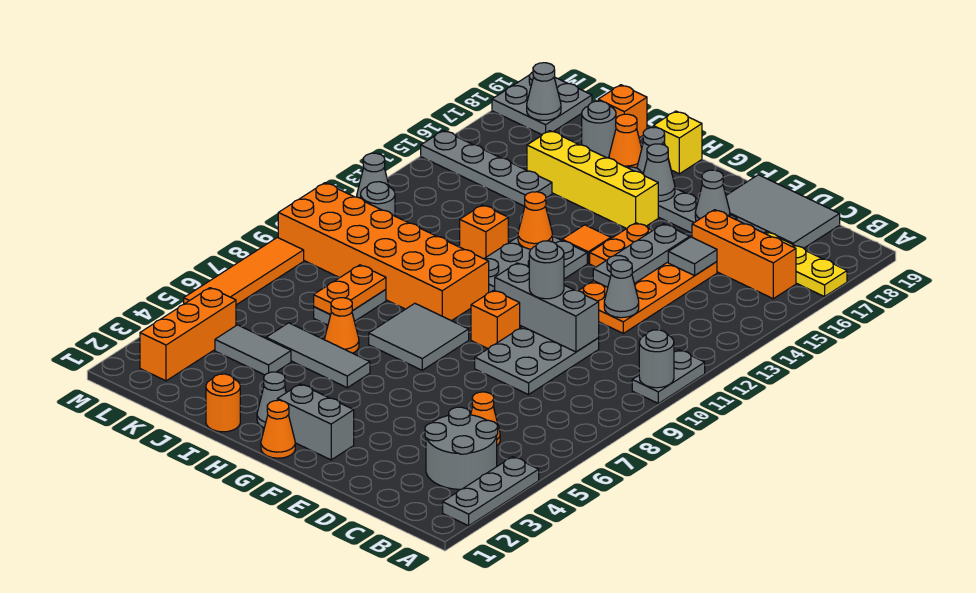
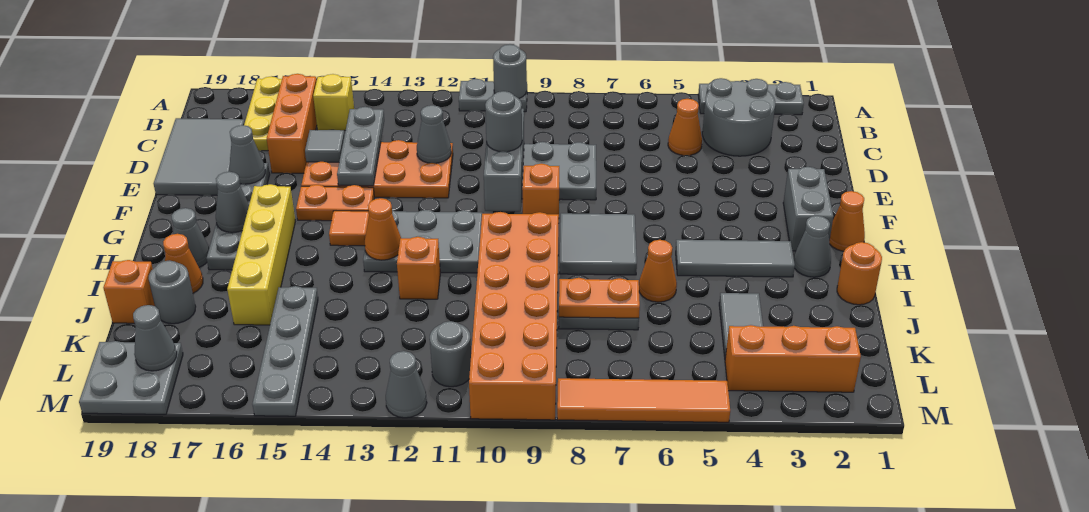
grey plate E13:E15 level 2 -> grey plate C14:E14 level 2
grey tile H5:J5 level 1 -> grey tile H3:H5 level 1
yellow brick H19 level 1 -> yellow brick B15 level 1

